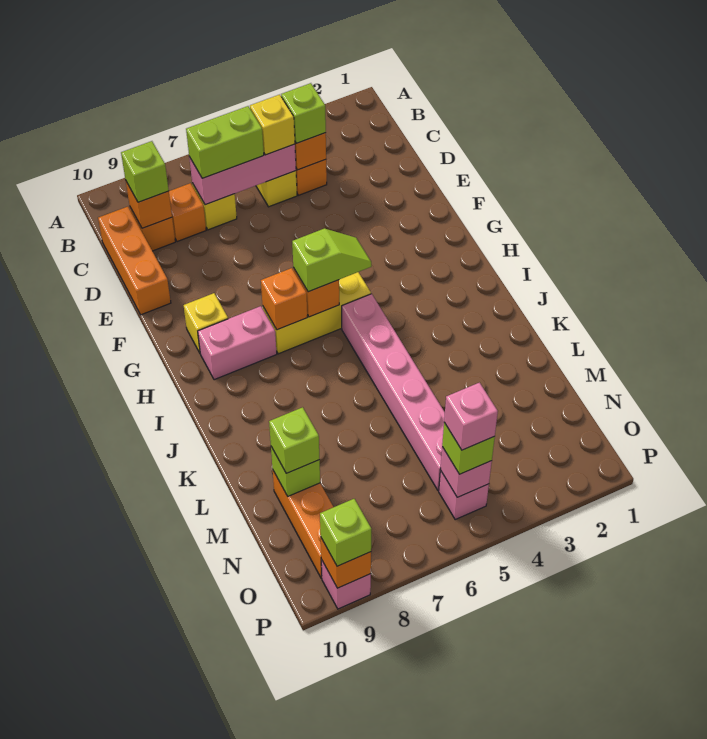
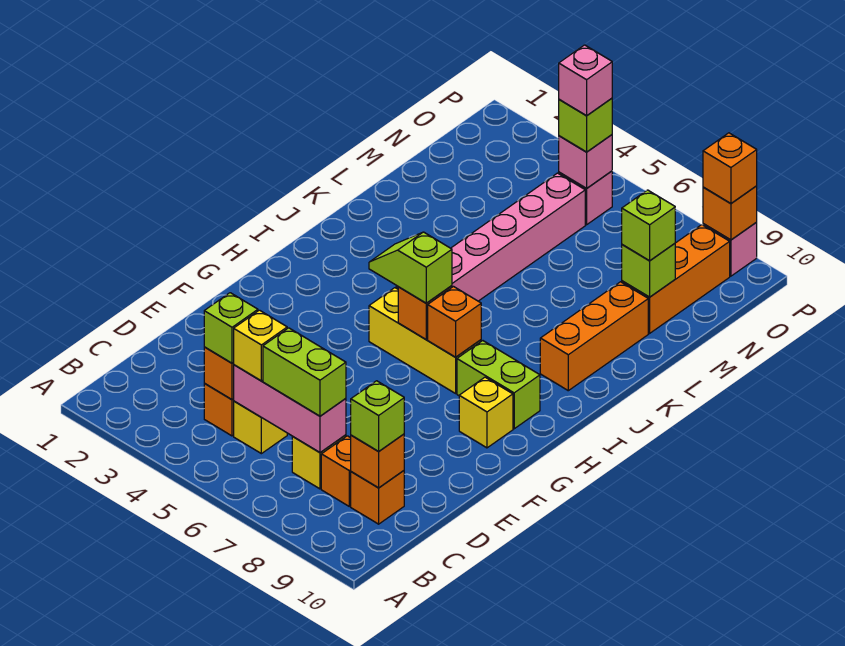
orange brick C10:E10 level 1 -> orange brick J9:L9 level 1
pink brick H8:H9 level 1 -> lime brick H8:H9 level 1
lime brick P9 level 3 -> orange brick P9 level 3

